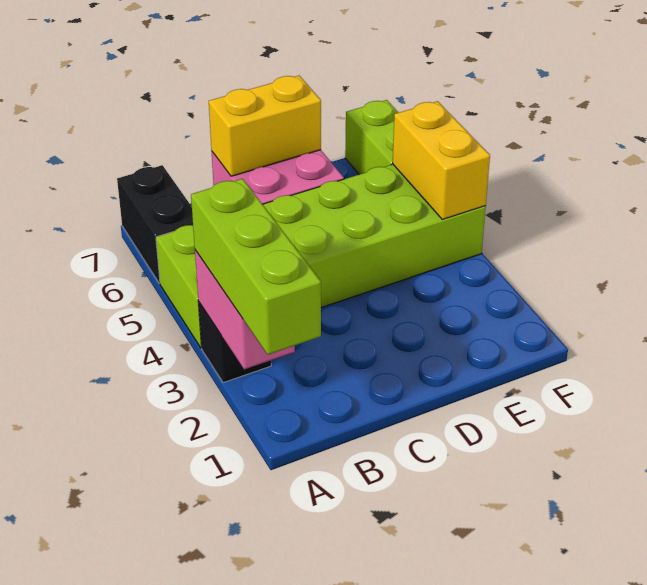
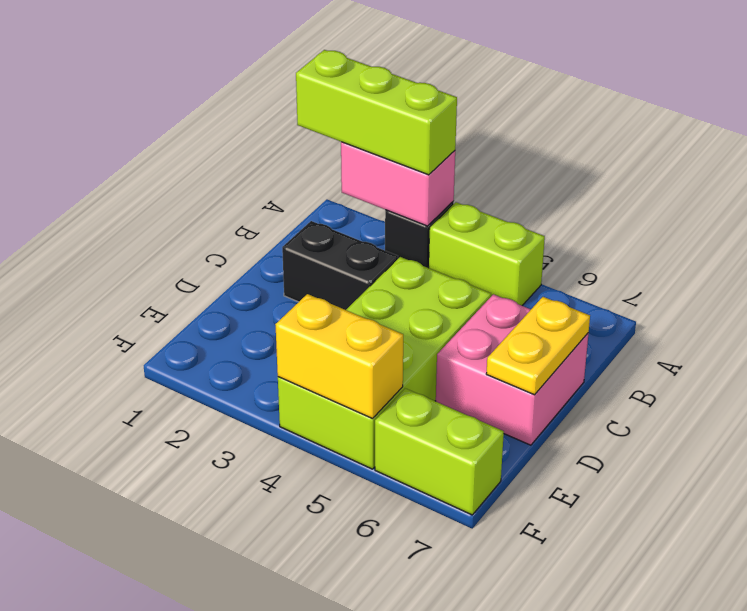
black brick A6:A7 level 1 -> black brick C2:C3 level 1
yellow brick C7:D7 level 2 -> yellow plate C7:D7 level 2

